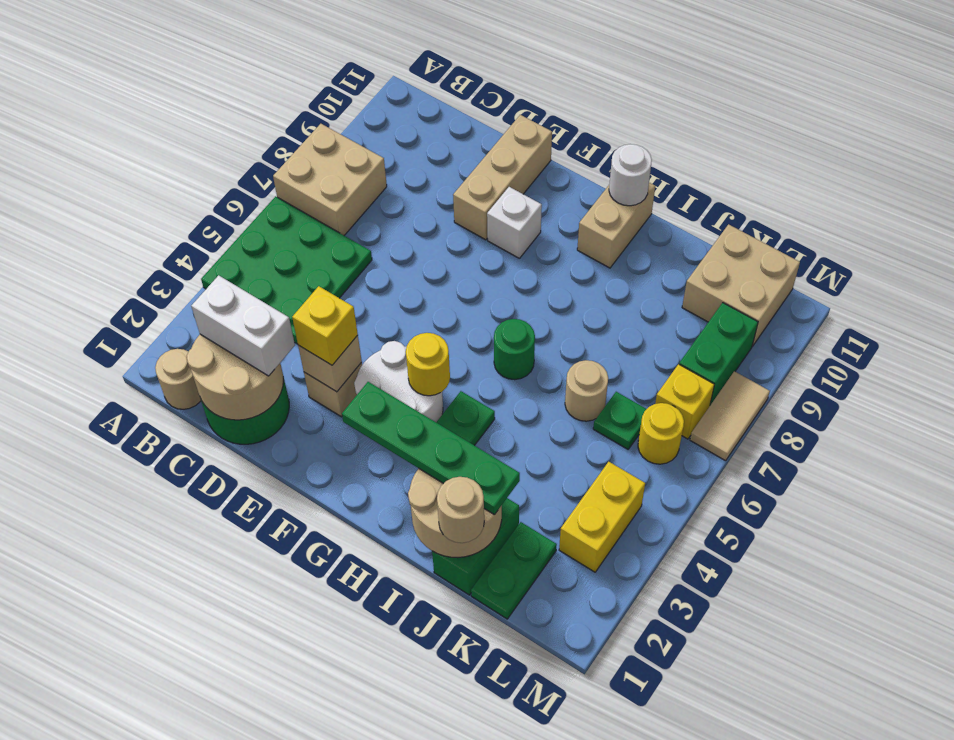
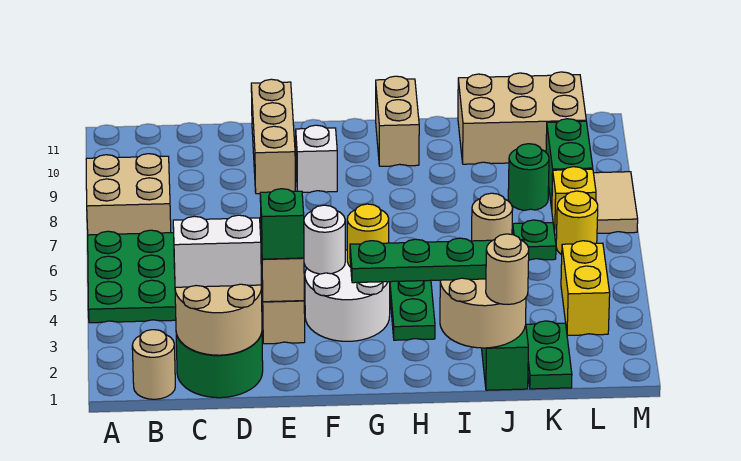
yellow brick E3 level 3 -> green brick E3 level 3
green round brick H6 level 1 -> green round brick K8 level 1
white round brick H11 level 2 -> white round brick F4 level 2
tan brick K10:L11 level 1 -> tan brick J10:L11 level 1

